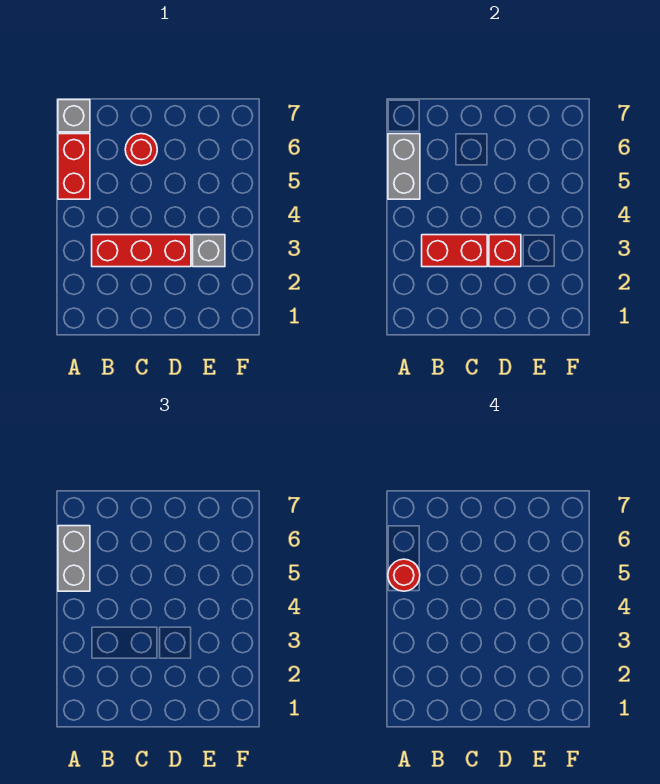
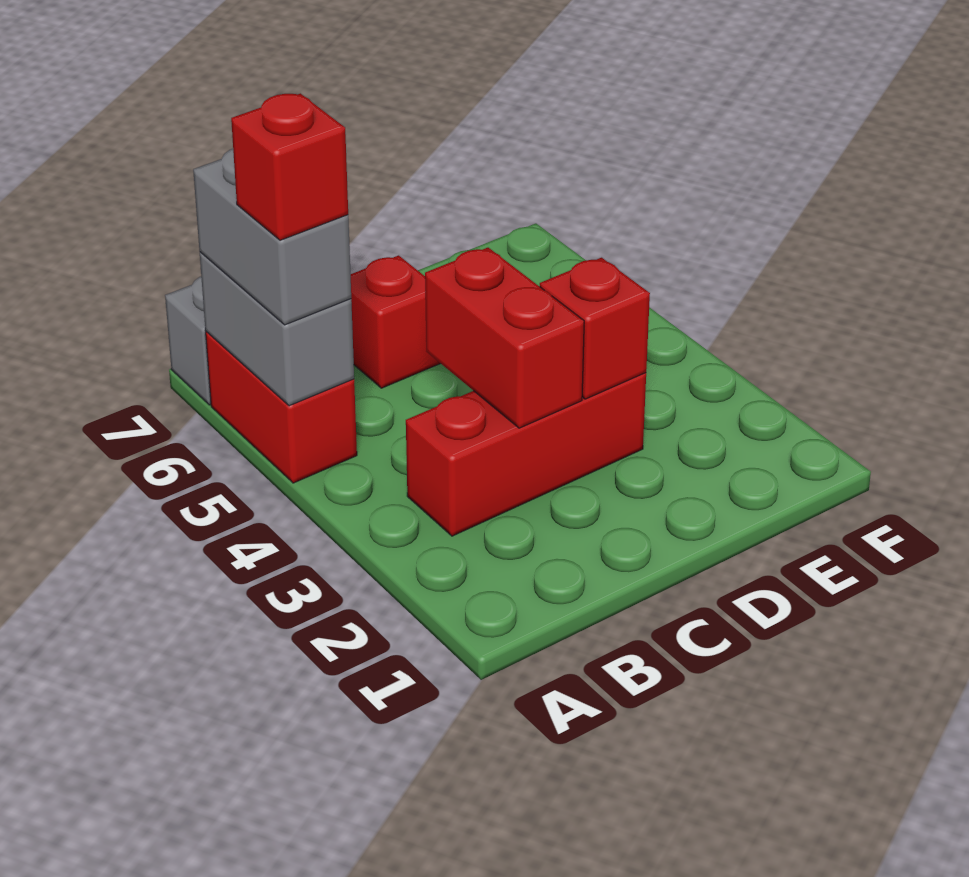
red round brick A5 level 4 -> red brick A5 level 4
red brick B3:C3 level 2 -> red brick C3:C4 level 2
red round brick C6 level 1 -> red brick C6 level 1
grey brick E3 level 1 -> none

